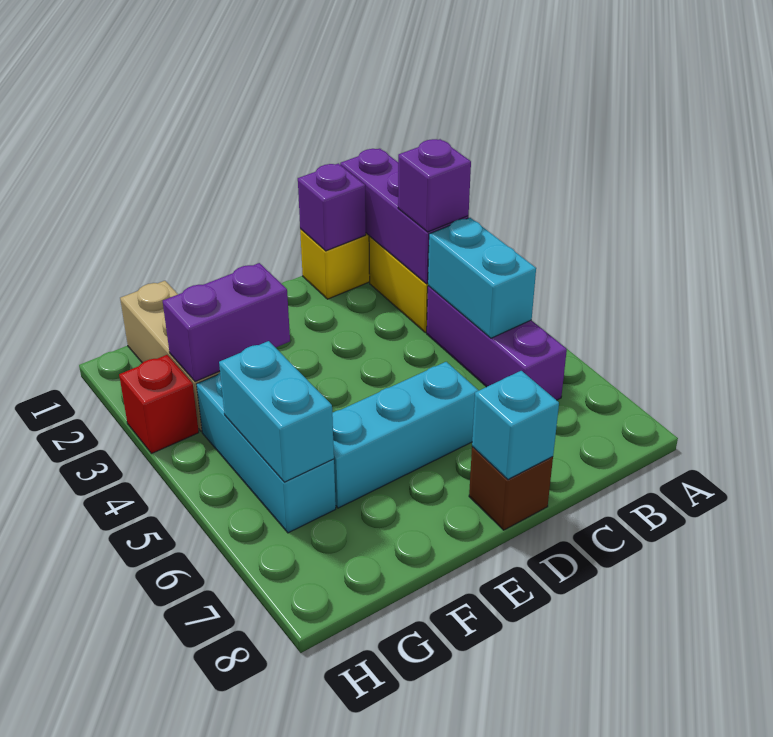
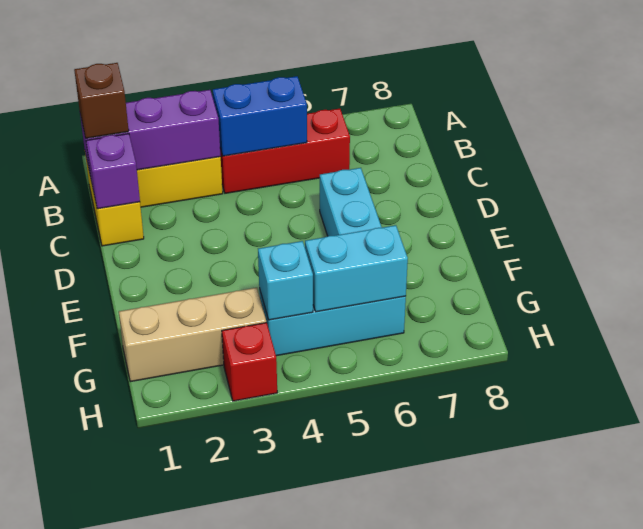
purple brick B3 level 3 -> none
purple brick B4:B6 level 1 -> red brick B4:B6 level 1
cyan brick B4:B5 level 2 -> blue brick B4:B5 level 2
brown brick D8 level 1 -> brown brick B1 level 3
cyan brick D8 level 2 -> cyan brick G4 level 2
purple brick F3:G3 level 2 -> none

